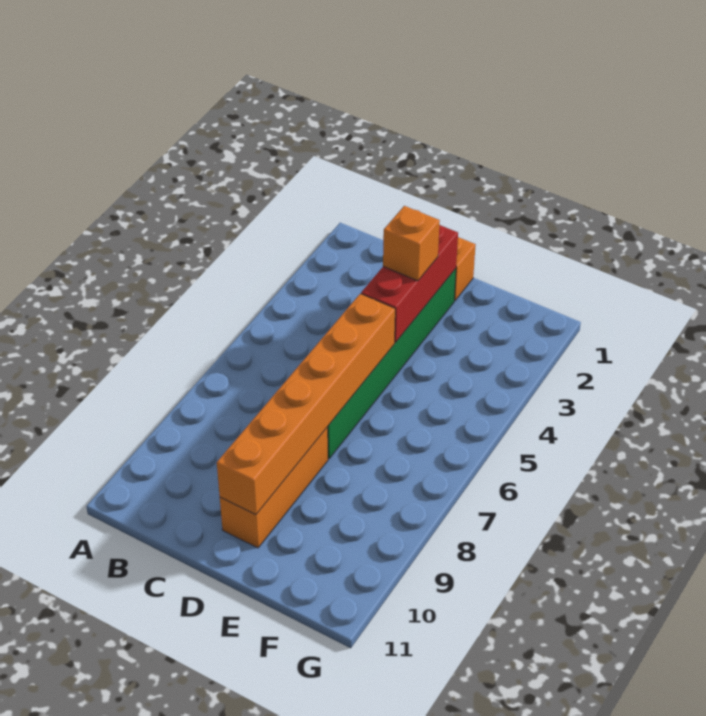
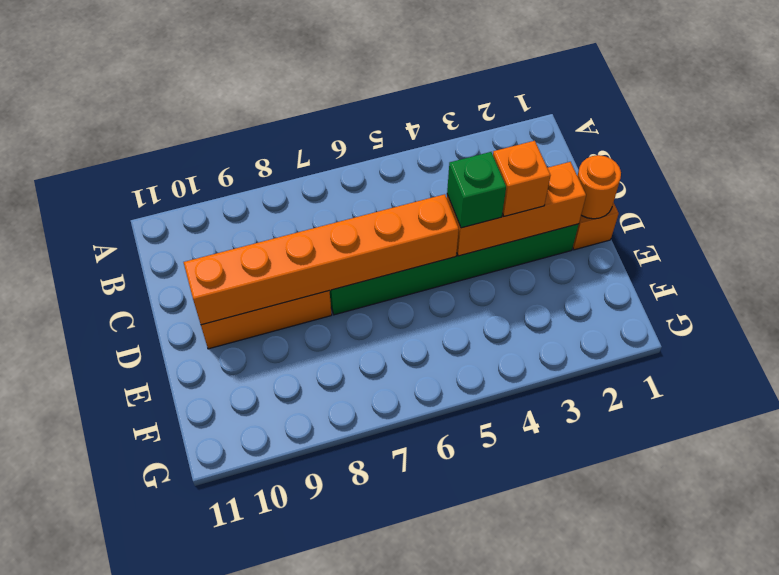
none -> orange round brick D1 level 2
red brick D2:D4 level 2 -> orange brick D2:D4 level 2
none -> green brick D4 level 3

